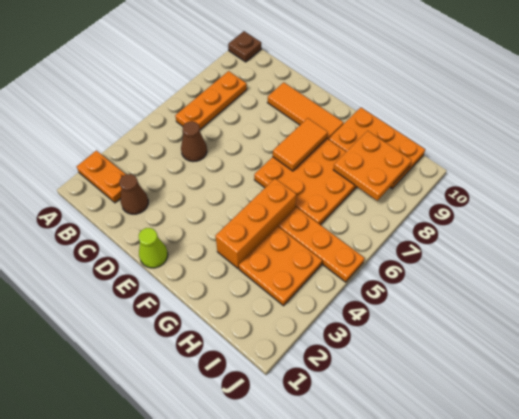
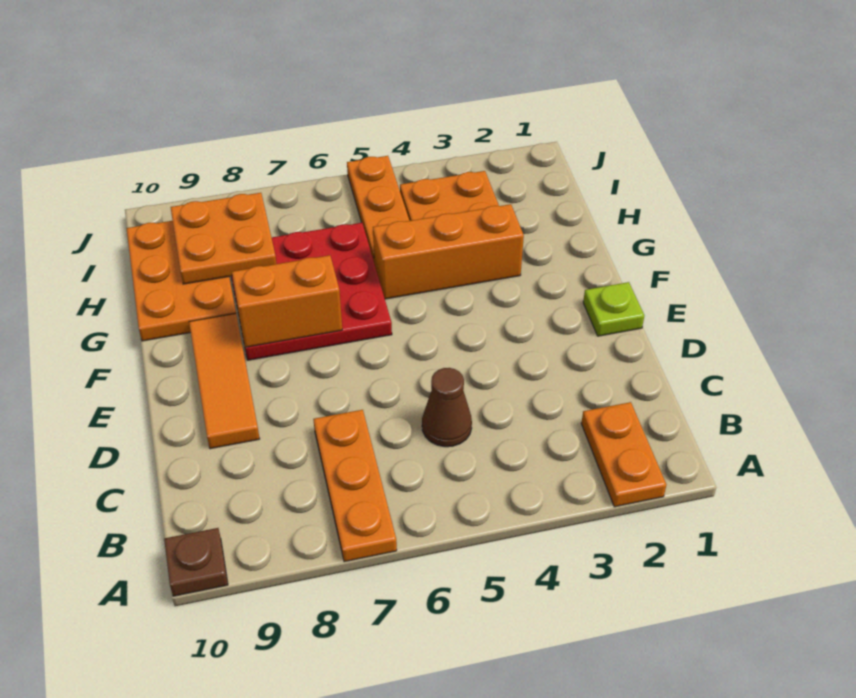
orange plate B6:B8 level 1 -> orange plate A7:C7 level 1
brown cone C2 level 1 -> none
lime cone E1 level 1 -> lime plate E1 level 1
orange plate F6:H8 level 1 -> red plate F6:H8 level 1
orange tile F7:F8 level 2 -> orange brick F7:F8 level 2

